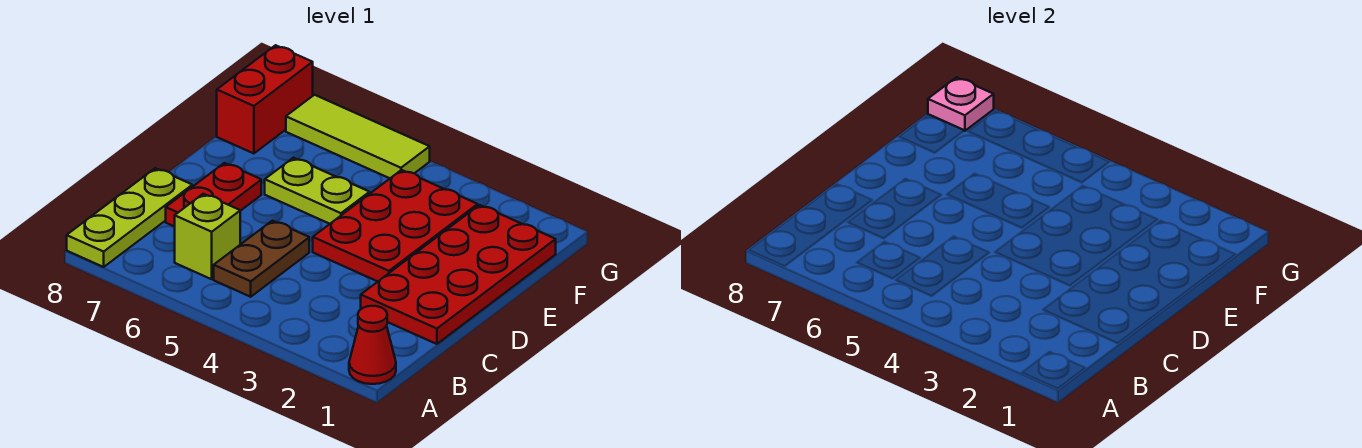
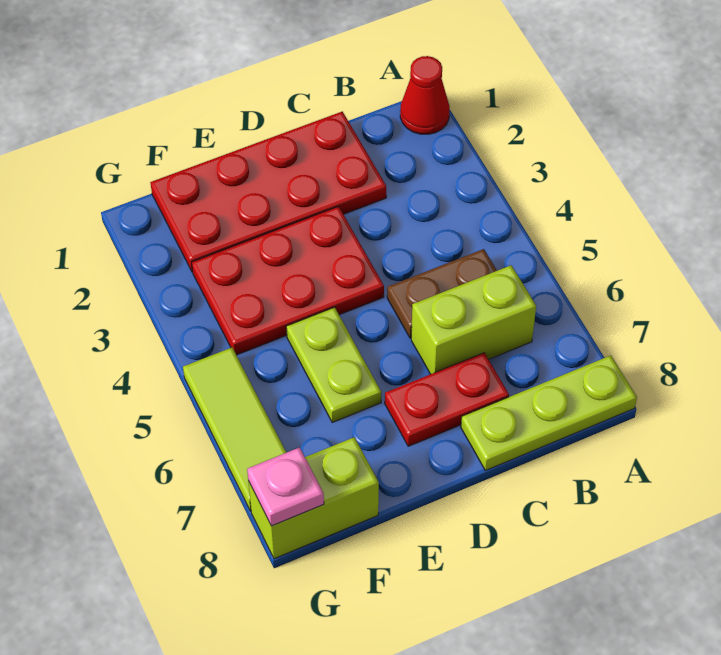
lime brick B6 level 1 -> lime brick B6:C6 level 1
red brick F8:G8 level 1 -> lime brick F8:G8 level 1

